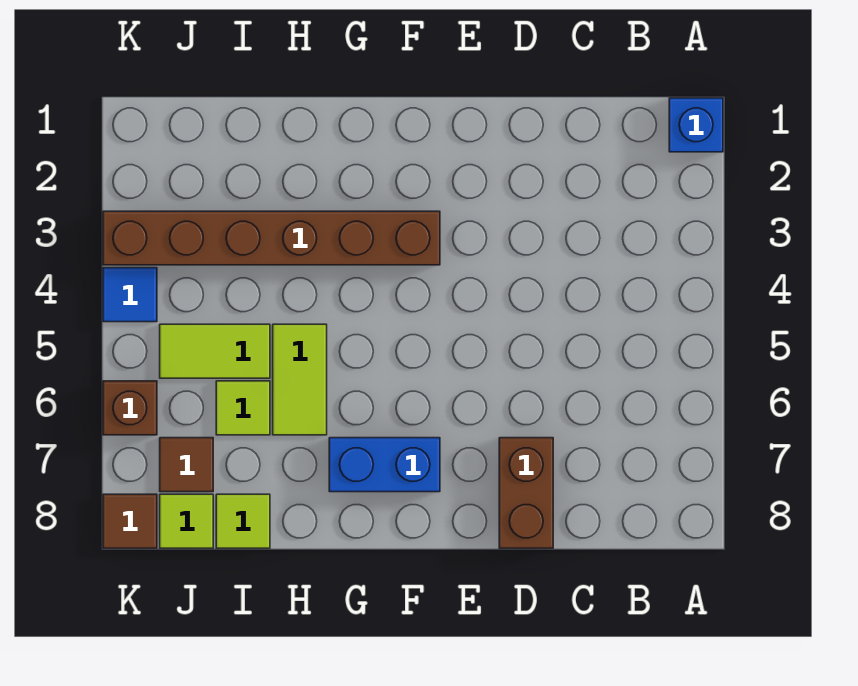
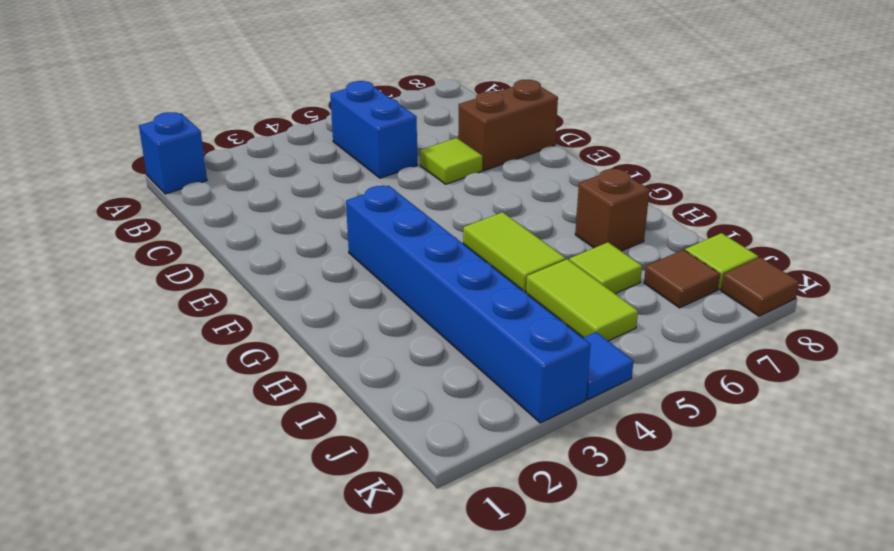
brown brick F3:K3 level 1 -> blue brick F3:K3 level 1
blue brick F7:G7 level 1 -> blue brick B5:C5 level 1
lime tile H5:H6 level 1 -> lime tile G5:H5 level 1
lime tile I8 level 1 -> lime tile D6 level 1
brown brick K6 level 1 -> brown brick H7 level 1

